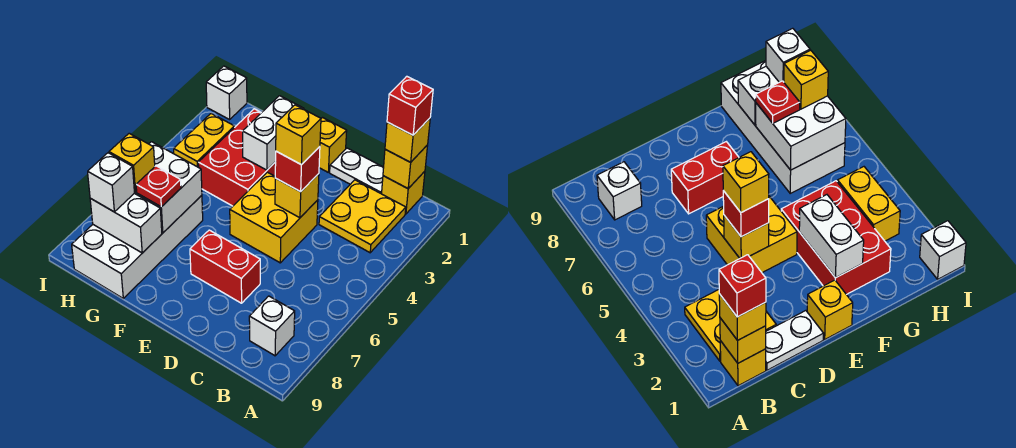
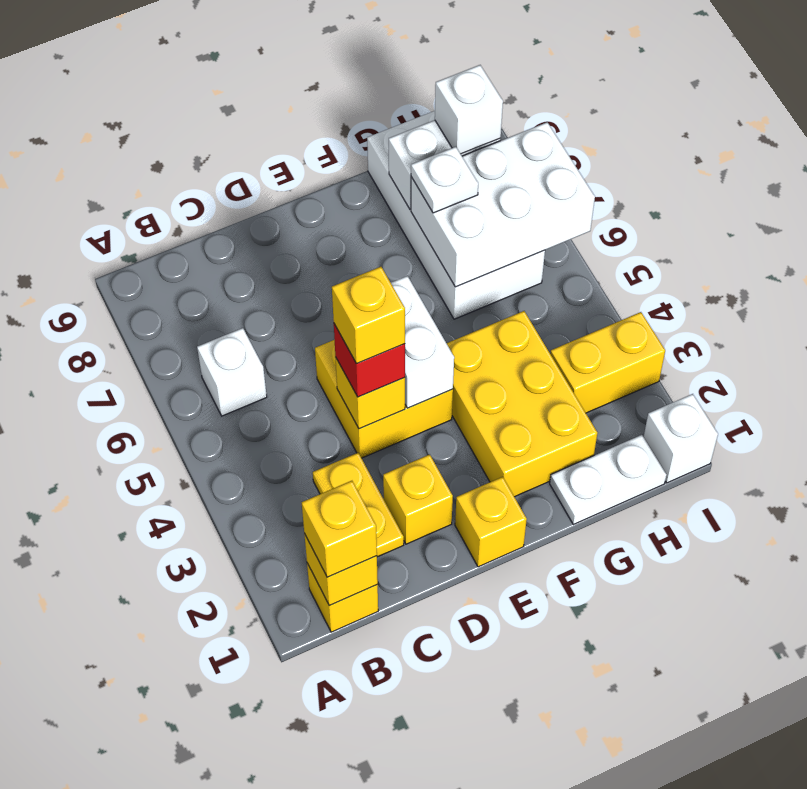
red brick B1 level 4 -> none
yellow plate B2:C3 level 1 -> yellow plate C2:C3 level 1
white brick B8 level 1 -> white brick B6 level 1
white plate C1:D1 level 1 -> white plate G1:H1 level 1
red brick D7:E7 level 1 -> none
red brick F2:G4 level 1 -> yellow brick F2:G4 level 1
white brick F2:F3 level 2 -> white brick E4:E5 level 2
white brick G6:H7 level 2 -> white brick G6:I7 level 2
red plate G7 level 3 -> white plate G7 level 3
yellow brick H3:H4 level 1 -> yellow brick H3:I3 level 1
yellow brick H7 level 3 -> yellow brick D2 level 1

